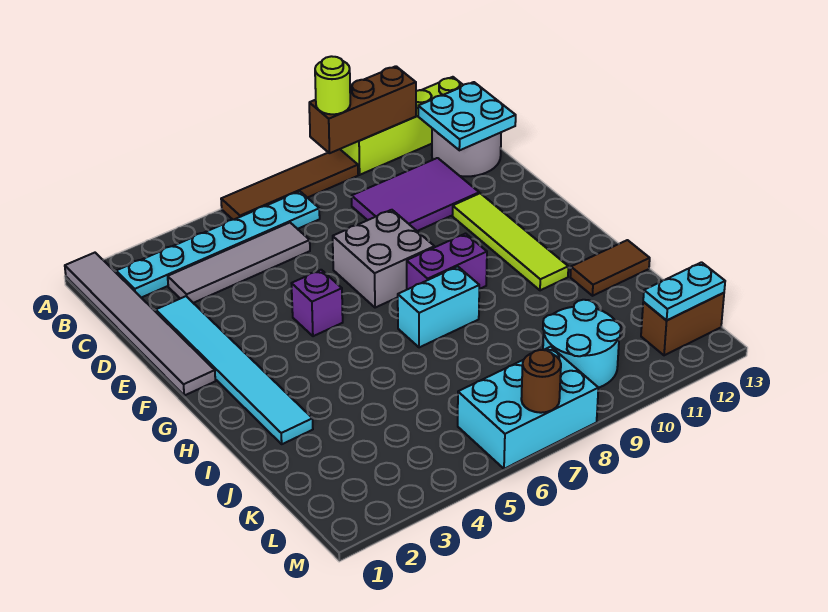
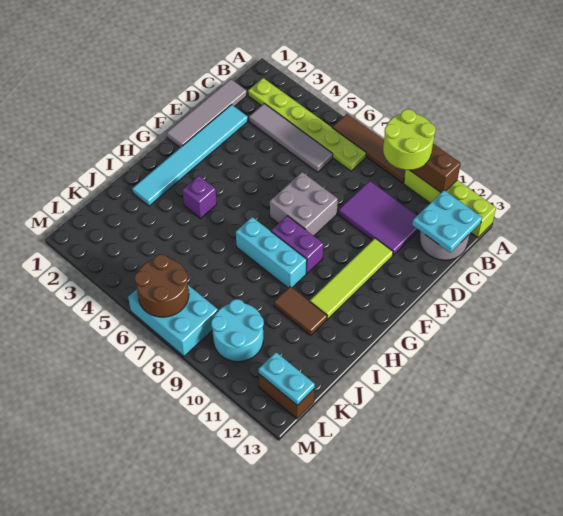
grey tile A1:F1 level 1 -> grey tile C1:F1 level 1
lime round brick A9 level 3 -> lime round brick A9:B10 level 3
cyan plate B2:B7 level 1 -> lime plate B2:B7 level 1
purple brick F5 level 1 -> purple brick H4 level 1
cyan brick H7:H8 level 1 -> cyan brick H7:H9 level 1
brown tile I12:I13 level 1 -> brown tile I10:I11 level 1
brown round brick M7 level 2 -> brown round brick L6:M7 level 2

